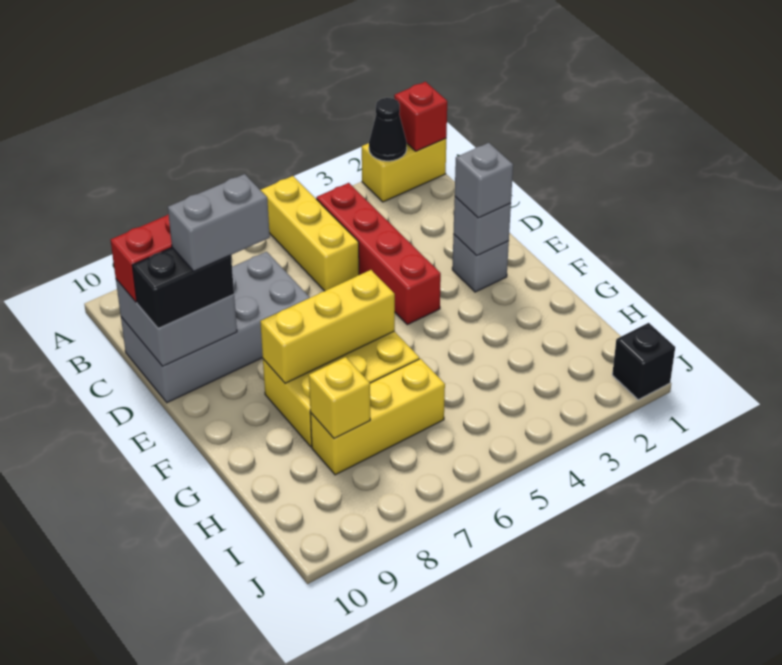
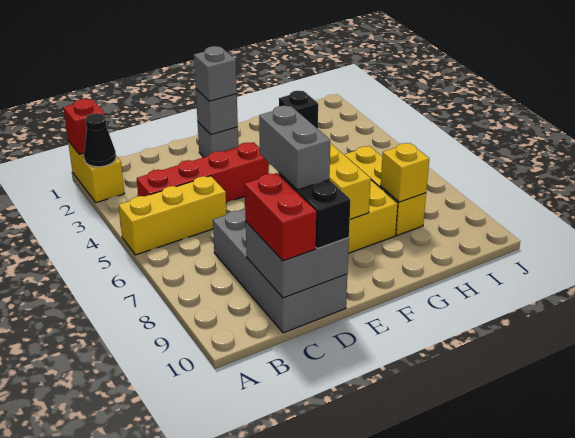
black brick J1 level 1 -> black brick H2 level 1

